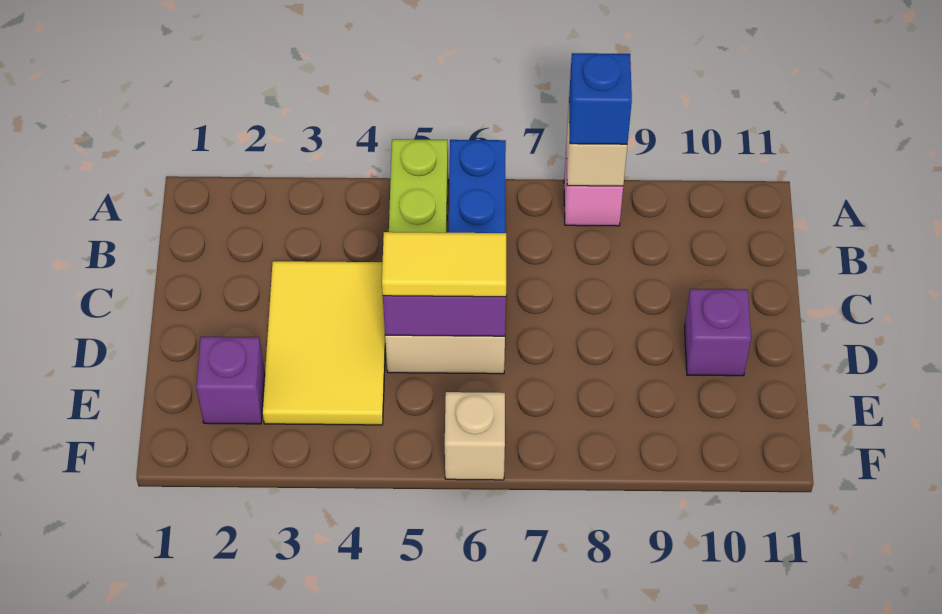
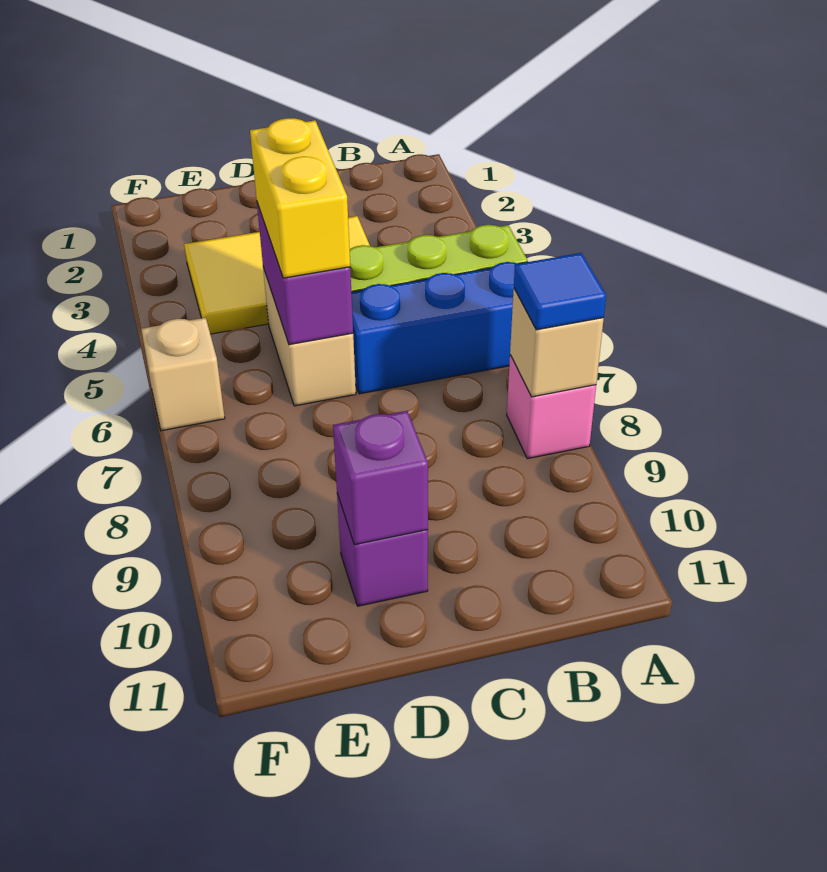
blue brick A8 level 3 -> blue tile A8 level 3
yellow tile D5:D6 level 3 -> yellow brick D5:D6 level 3
purple brick E2 level 1 -> purple brick D10 level 2

